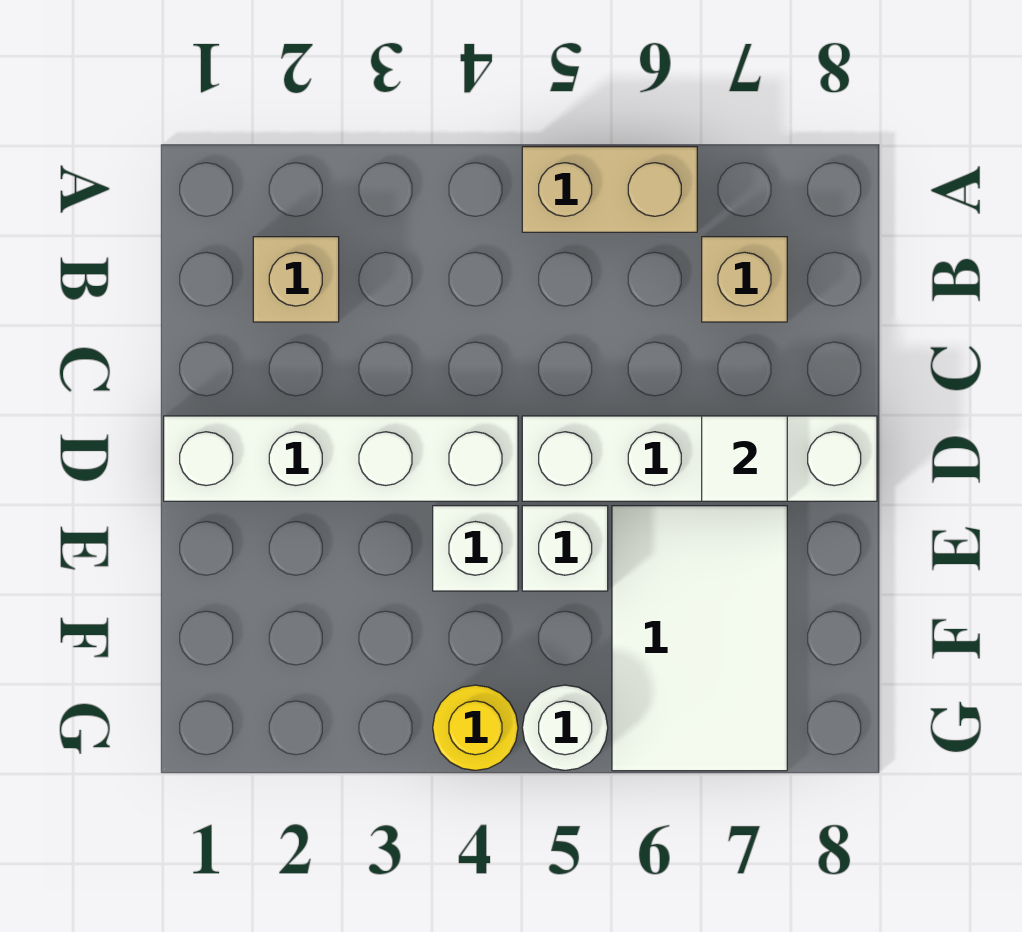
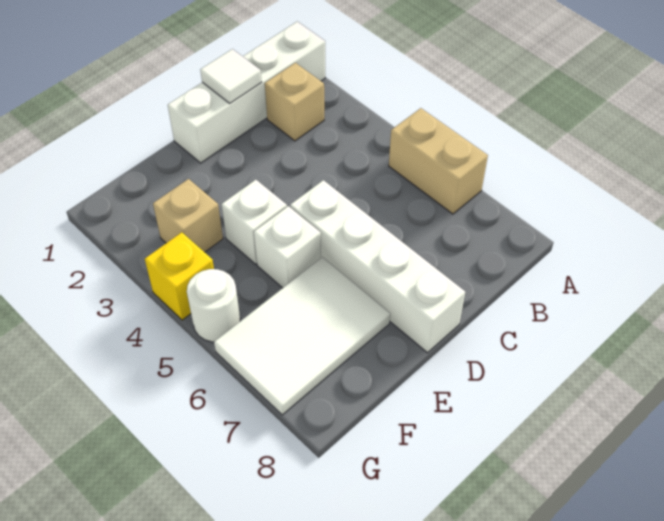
tan brick B7 level 1 -> tan brick F3 level 1
white brick D1:D4 level 1 -> white brick A1:D1 level 1
white tile D7 level 2 -> white tile C1 level 2
yellow round brick G4 level 1 -> yellow brick G4 level 1

